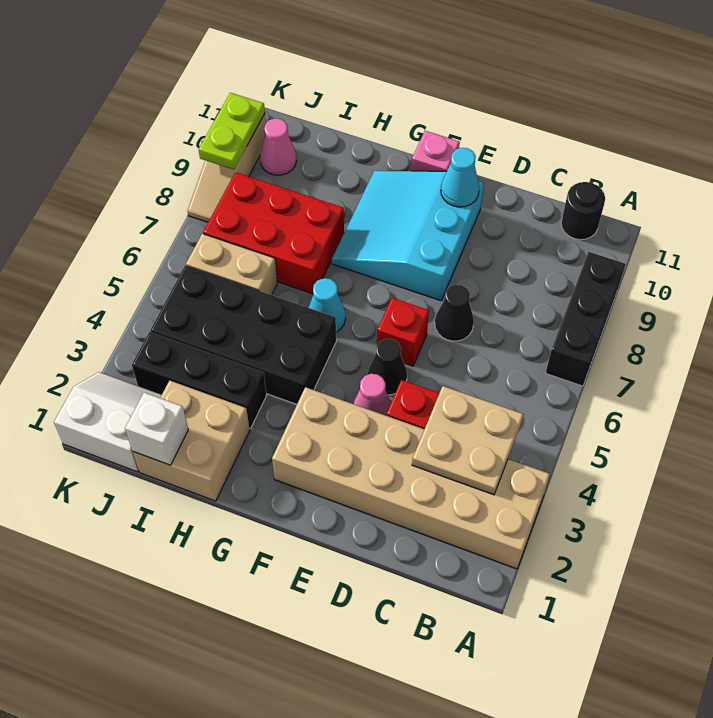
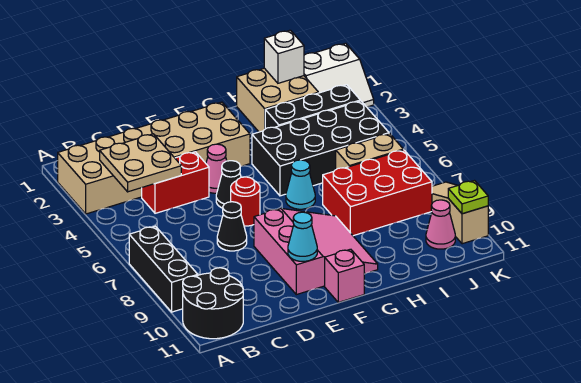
black round brick B11 level 1 -> black round brick A10:B11 level 1
red brick E6 level 1 -> red round brick E6 level 1
cyan slope E8:G10 level 1 top E -> pink slope E8:G10 level 1 top E
lime plate K9:K10 level 2 -> lime plate K10 level 2

